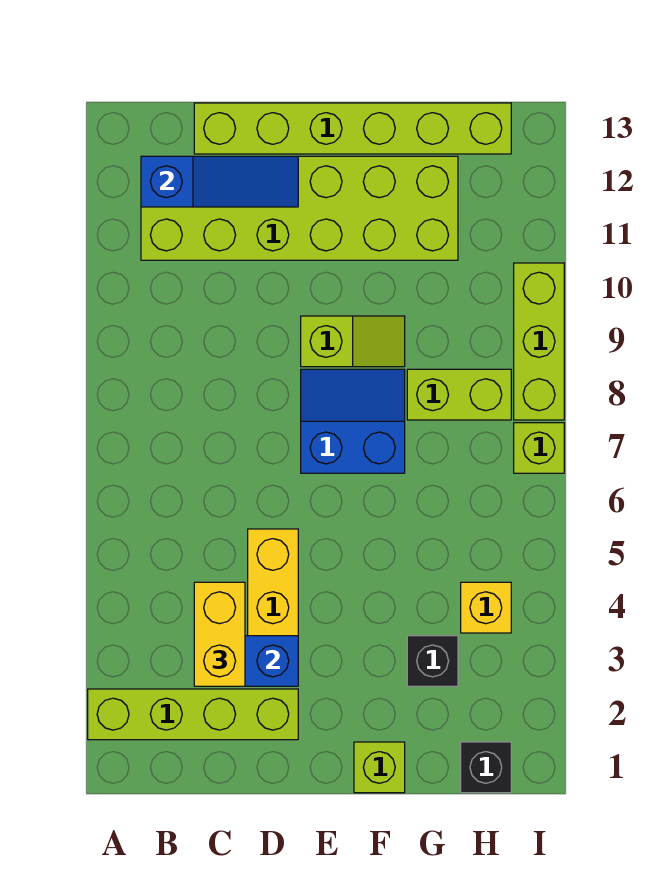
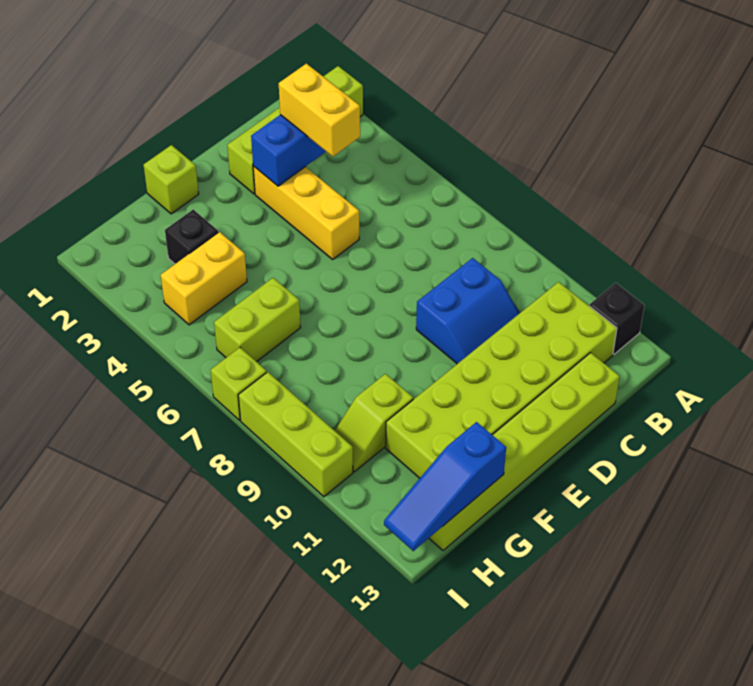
blue slope B12:D12 level 2 top B -> blue slope G13:I13 level 2 top G
blue slope E7:F8 level 1 top 7 -> blue slope C9:D10 level 1 top 9
lime slope E9:F9 level 1 top E -> lime slope G10:H10 level 1 top G
lime brick G8:H8 level 1 -> lime brick G6:H6 level 1
black brick H1 level 1 -> black brick A12 level 1
yellow brick H4 level 1 -> yellow brick G4:H4 level 1

